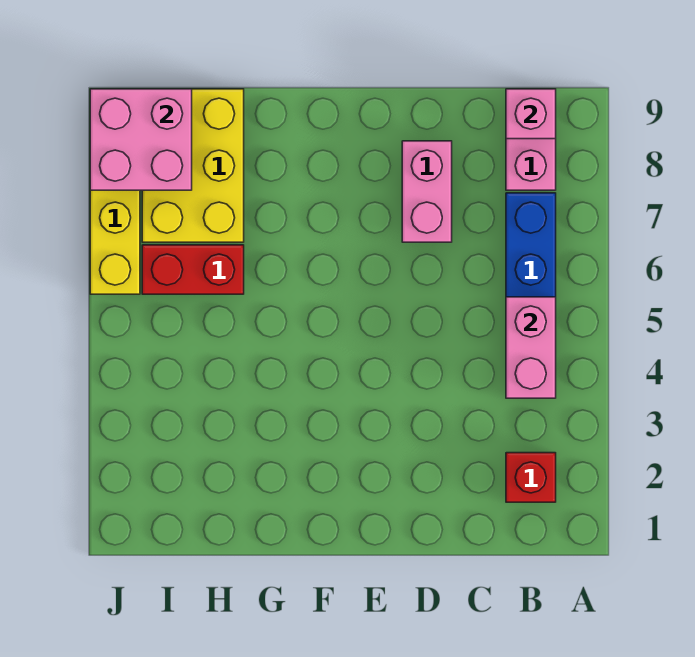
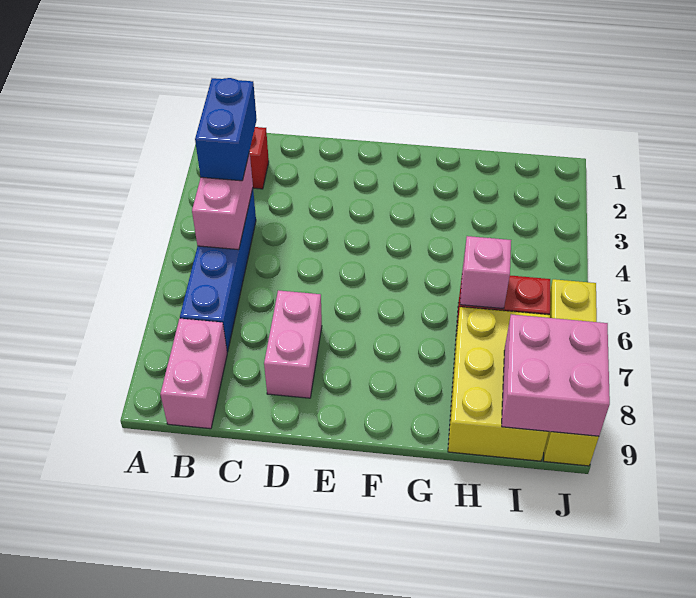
none -> blue brick B3:B4 level 3
pink brick B9 level 2 -> pink brick H6 level 2

